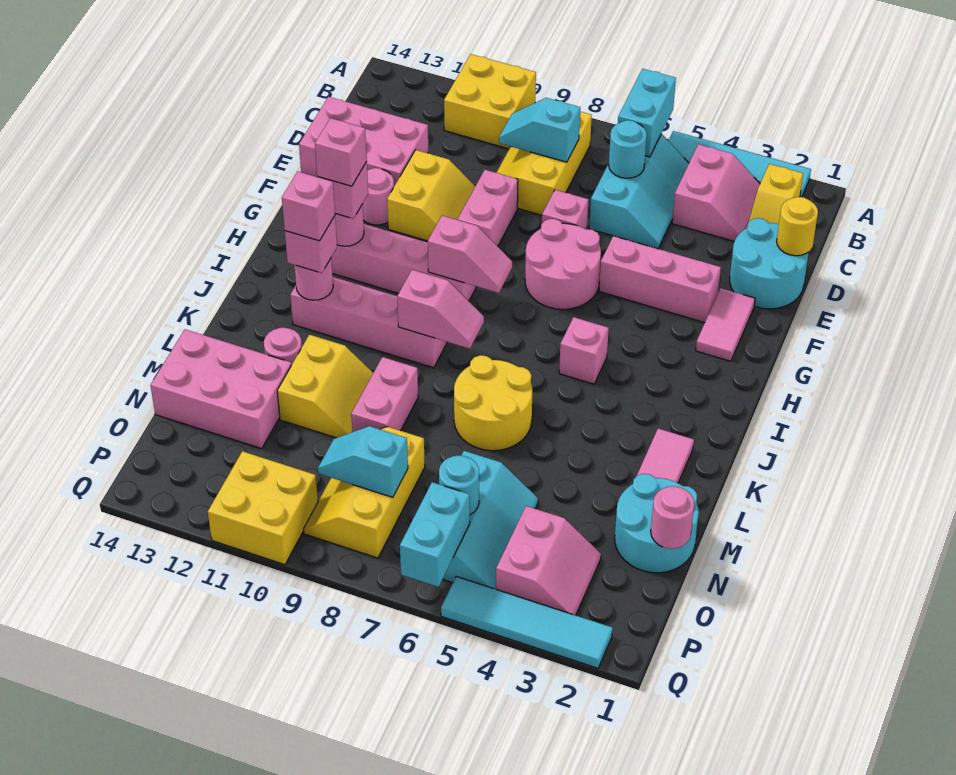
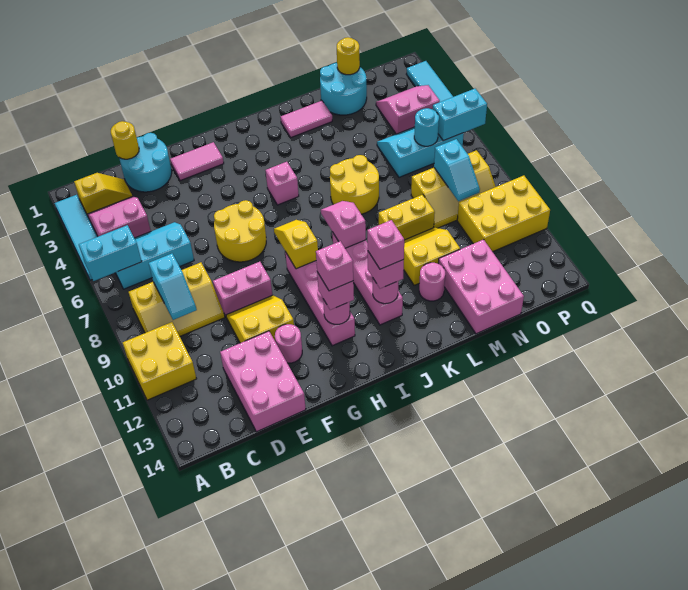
cyan round brick C6 level 2 -> none
pink brick E7 level 1 -> none
pink brick F3:F5 level 1 -> none
pink round brick F6:G7 level 1 -> yellow round brick F6:G7 level 1
pink slope H8:H9 level 2 top 9 -> yellow slope H8:H9 level 2 top 9
pink brick L9:M9 level 1 -> yellow brick L9:M9 level 1
pink round brick N1 level 2 -> yellow round brick N1 level 2
yellow brick P10:Q11 level 1 -> yellow brick O10:Q11 level 1

